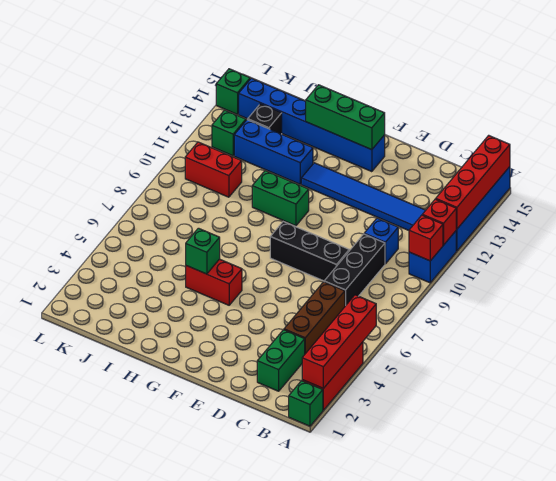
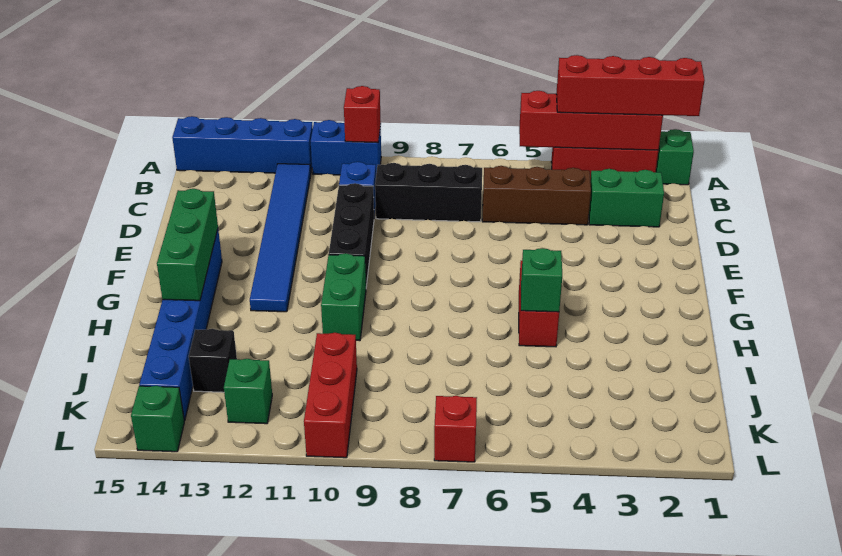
red brick A11 level 2 -> red brick L7 level 1
red brick A12:A15 level 2 -> red brick A1:A4 level 3
black brick D8:F8 level 1 -> black brick D10:F10 level 1
blue brick H12:J12 level 1 -> none
red brick J10:K10 level 1 -> red brick J10:L10 level 1

